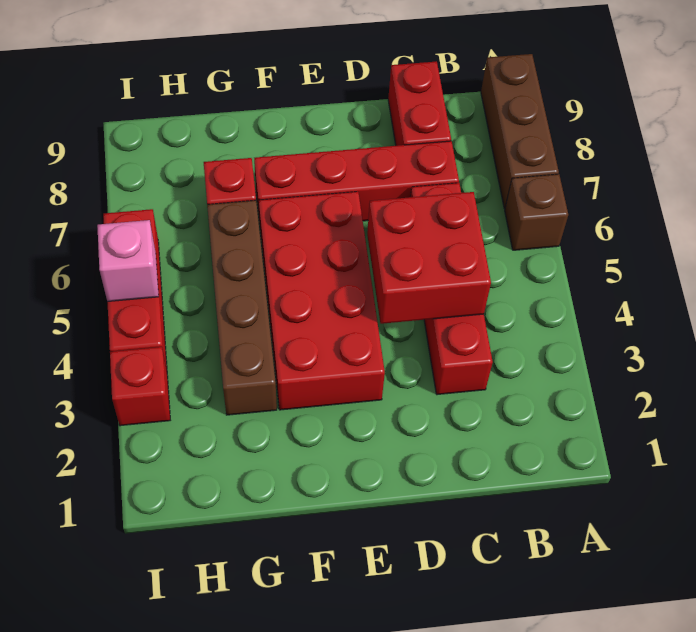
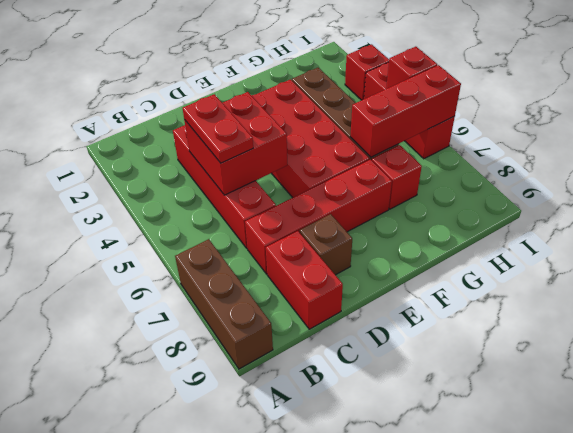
brown brick A6 level 1 -> brown brick D8 level 1
none -> red plate C4:C5 level 3
none -> red brick G6:I6 level 2
pink brick I5 level 2 -> red brick I5 level 2

